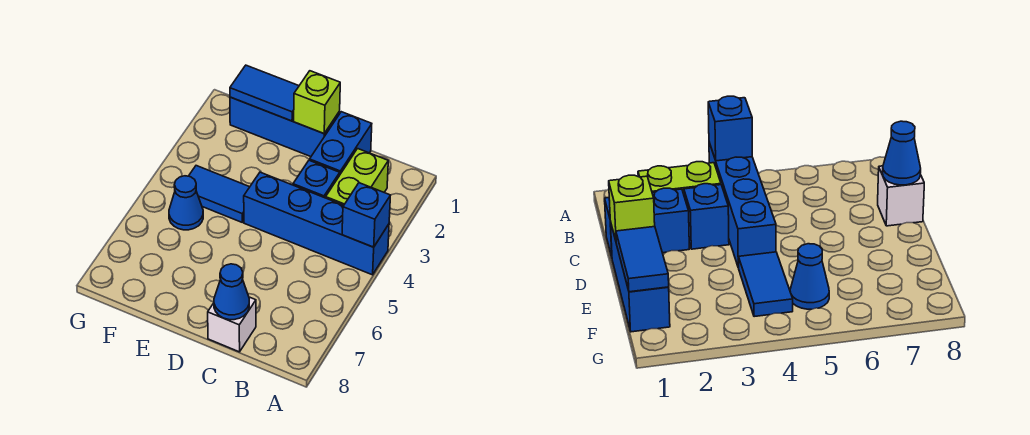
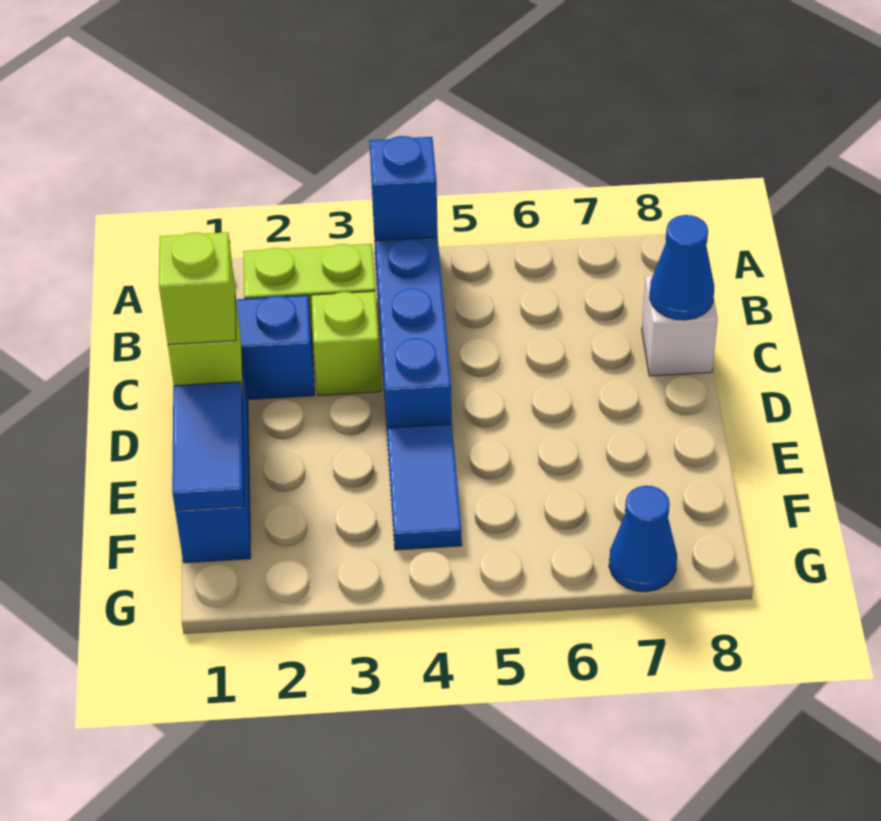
blue brick C3 level 1 -> lime brick C3 level 1
none -> lime brick D1 level 3
blue cone F5 level 1 -> blue cone G7 level 1

